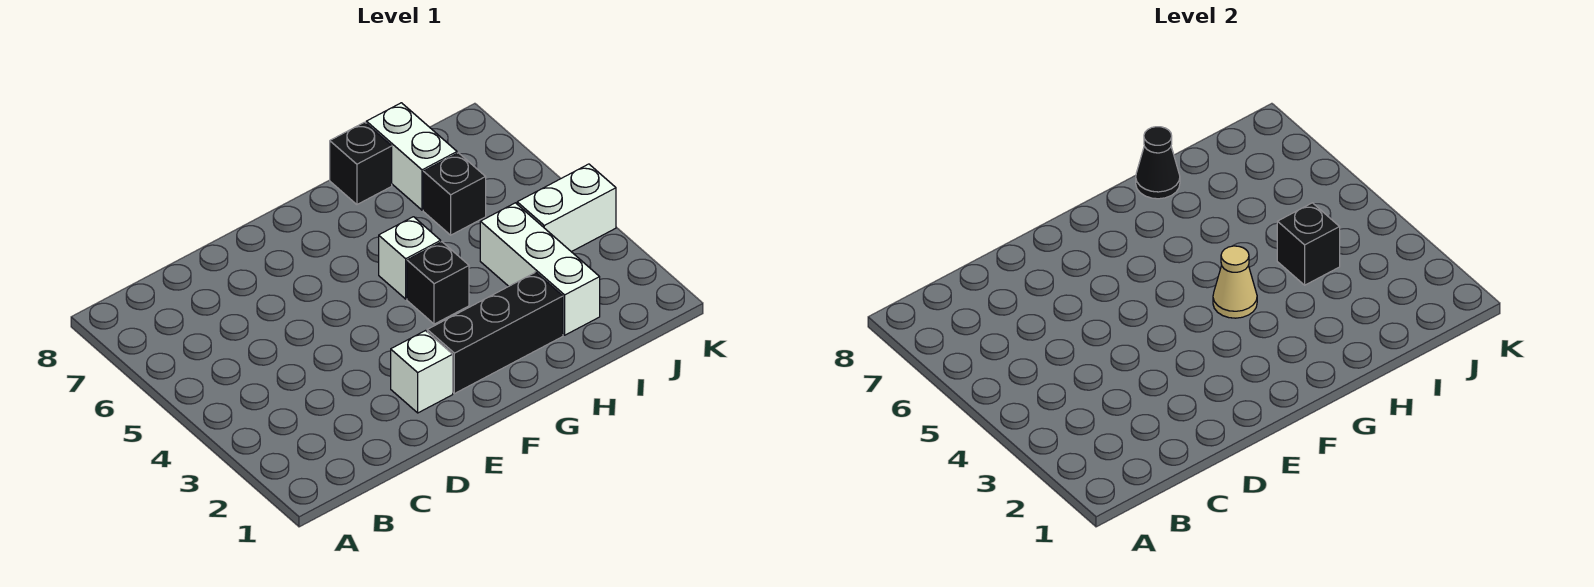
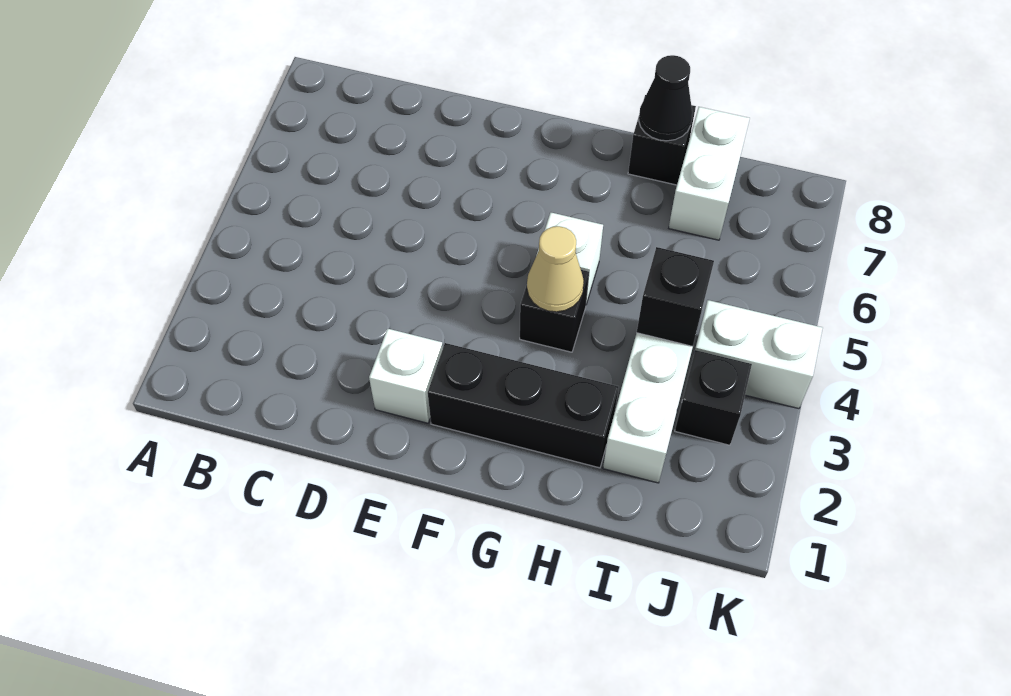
black brick I6 level 1 -> black brick J3 level 1

